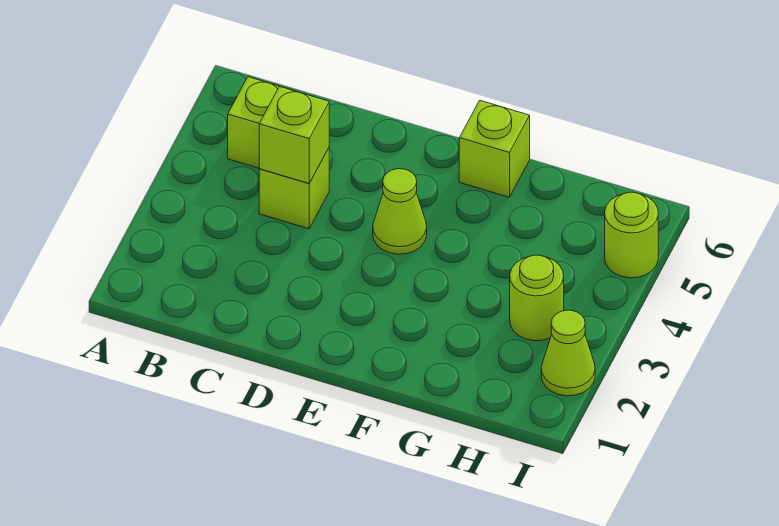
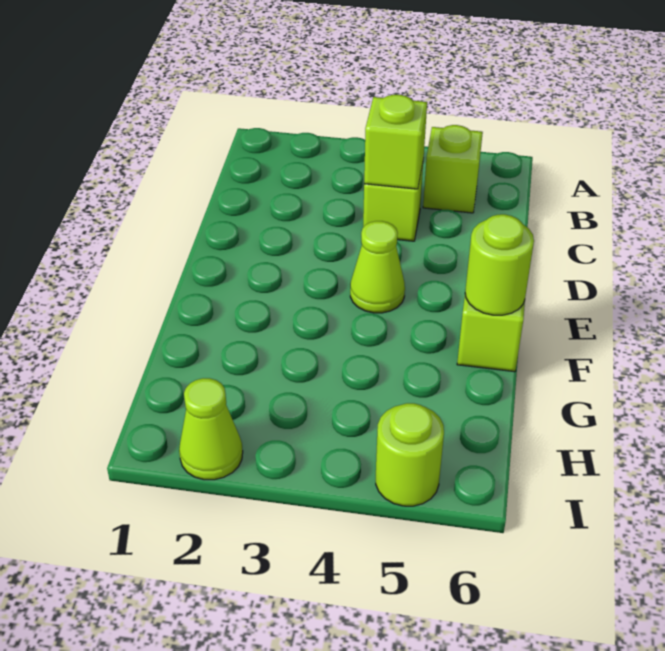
lime round brick H3 level 1 -> lime round brick F6 level 2

